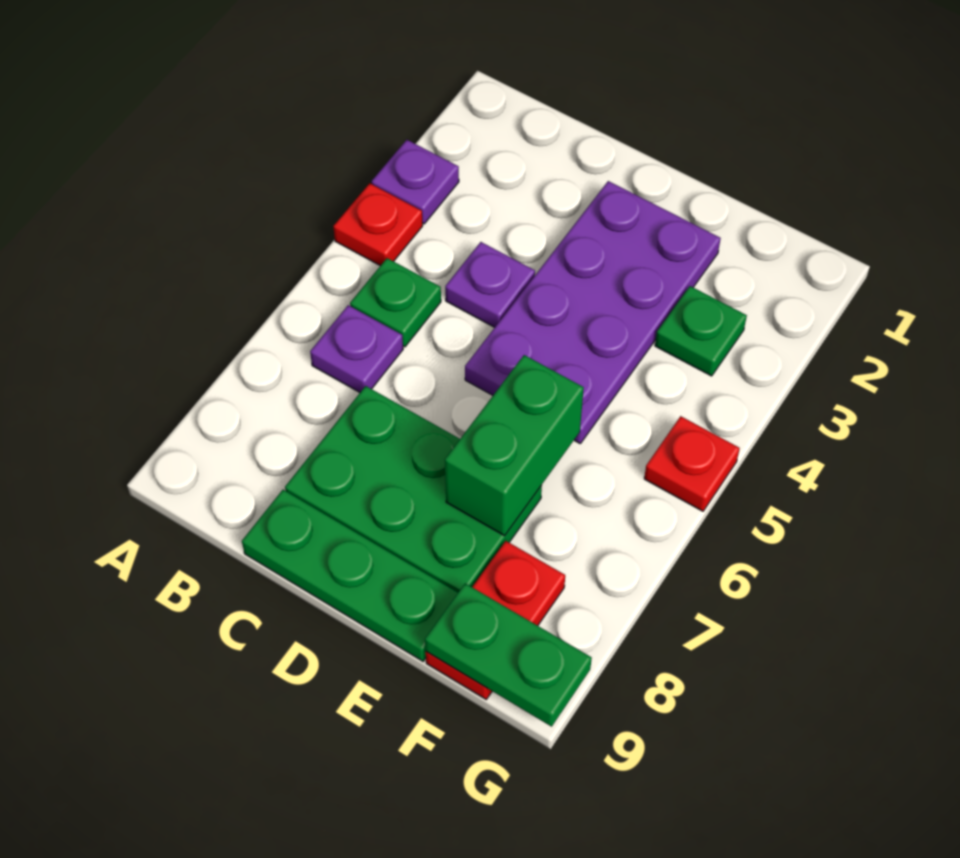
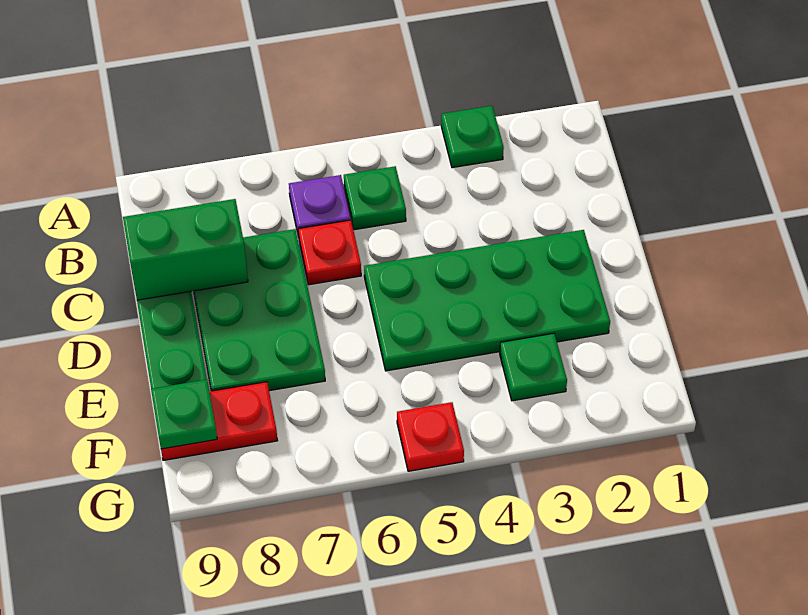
purple plate A3 level 1 -> green plate A3 level 1
red plate A4 level 1 -> red plate C6 level 1
purple plate C4 level 1 -> none
purple plate D2:E5 level 1 -> green plate D2:E5 level 1
green brick E6:E7 level 2 -> green brick C8:C9 level 2
green plate F9:G9 level 2 -> green plate F9 level 2

